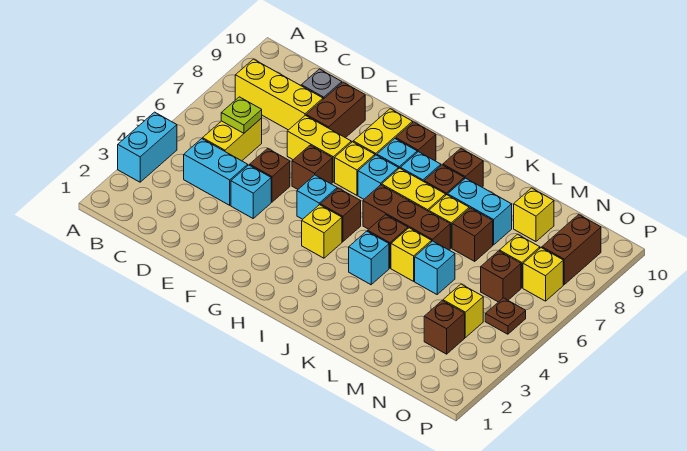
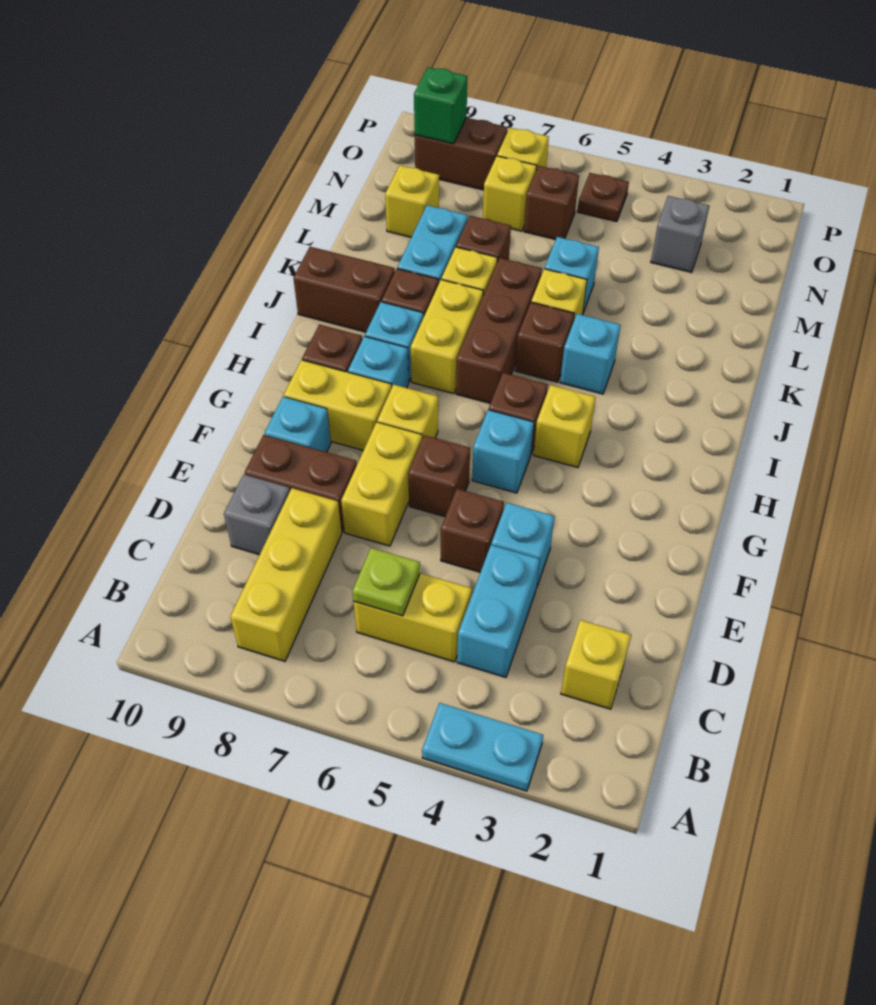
cyan brick A3:A4 level 1 -> cyan plate A3:A4 level 1
cyan brick H7 level 1 -> cyan brick F9 level 1
brown brick J9 level 1 -> brown brick J9:J10 level 1
brown brick N3 level 1 -> grey brick N3 level 1
yellow brick N4 level 1 -> yellow brick C2 level 1
none -> green brick O9 level 2

